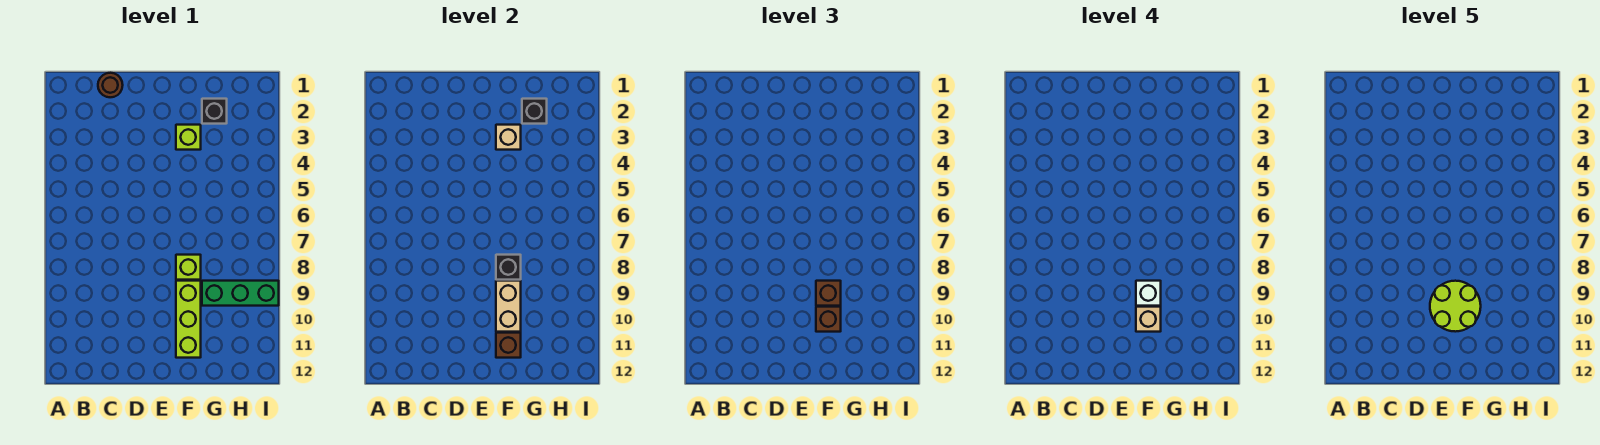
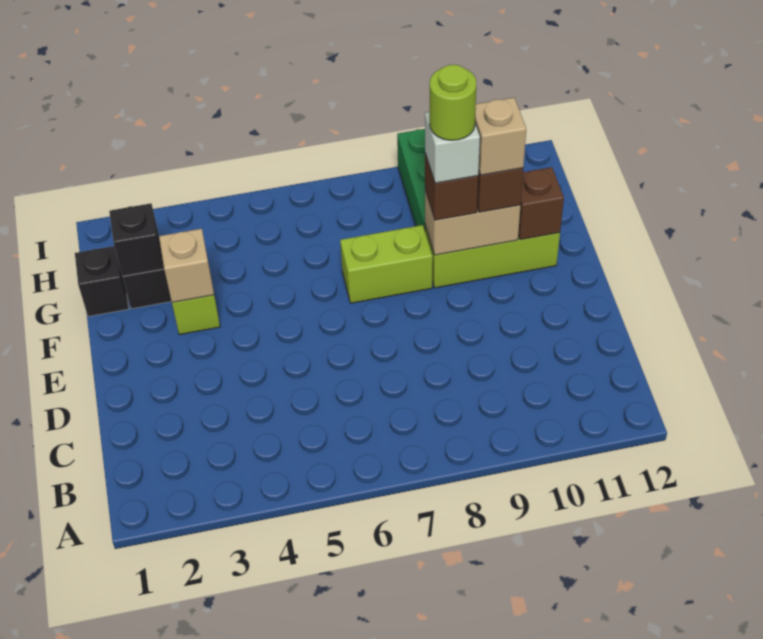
brown round brick C1 level 1 -> none
lime round brick E9:F10 level 5 -> lime round brick F9 level 5
lime brick F8 level 1 -> lime brick F7:F8 level 1
black brick F8 level 2 -> black brick G1 level 1

